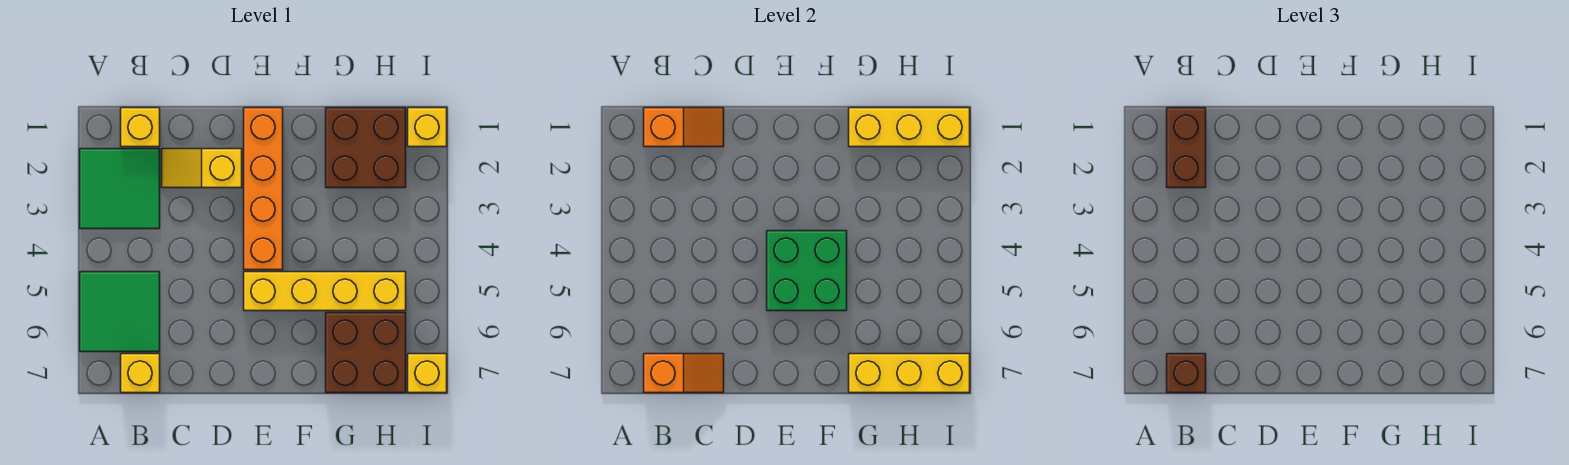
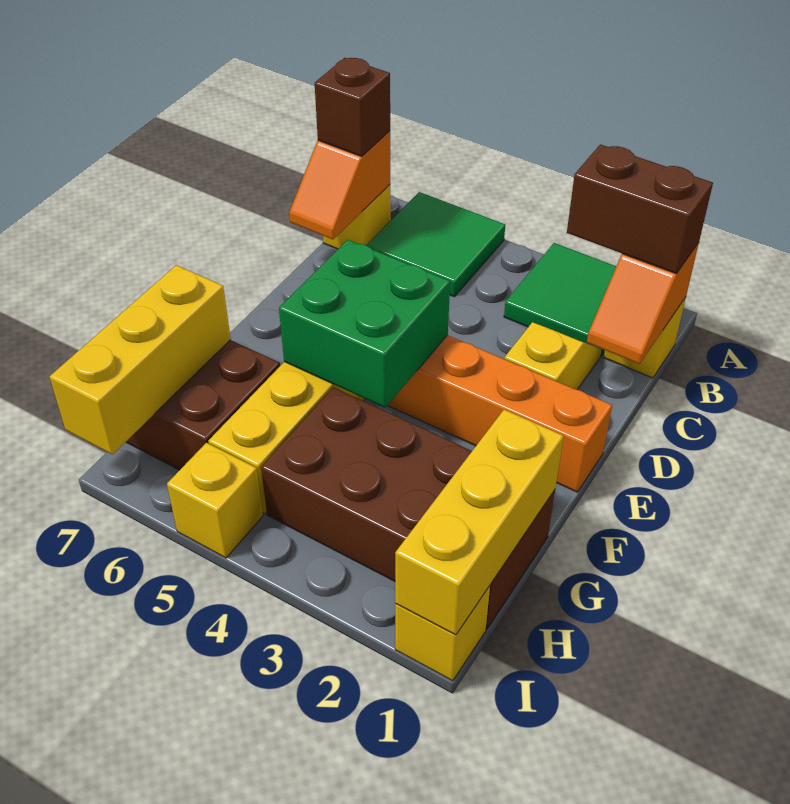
brown brick G1:H2 level 1 -> brown brick G1:H4 level 1
yellow brick I7 level 1 -> yellow brick I5 level 1

